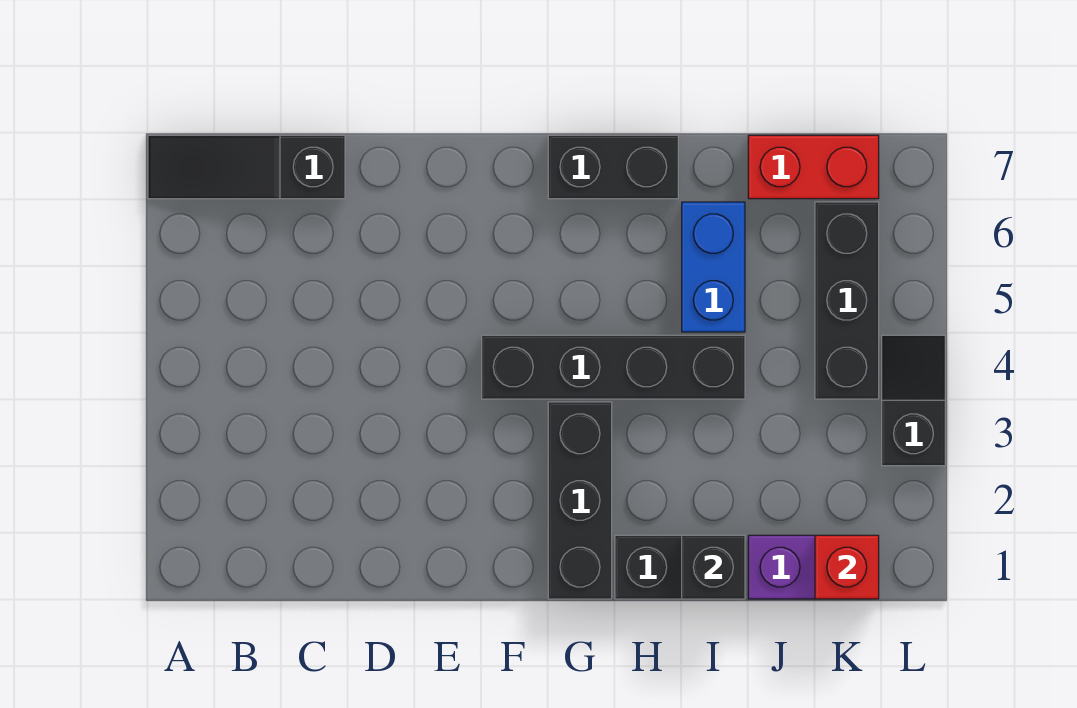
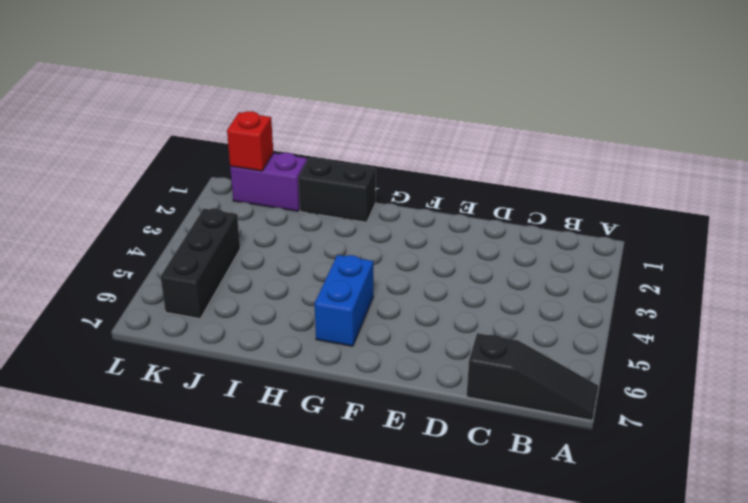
black brick F4:I4 level 1 -> none
black brick G1:G3 level 1 -> none
black brick G7:H7 level 1 -> none
black brick I1 level 2 -> none
blue brick I5:I6 level 1 -> blue brick G5:G6 level 1
red brick J7:K7 level 1 -> none
black slope L3:L4 level 1 top 3 -> none

